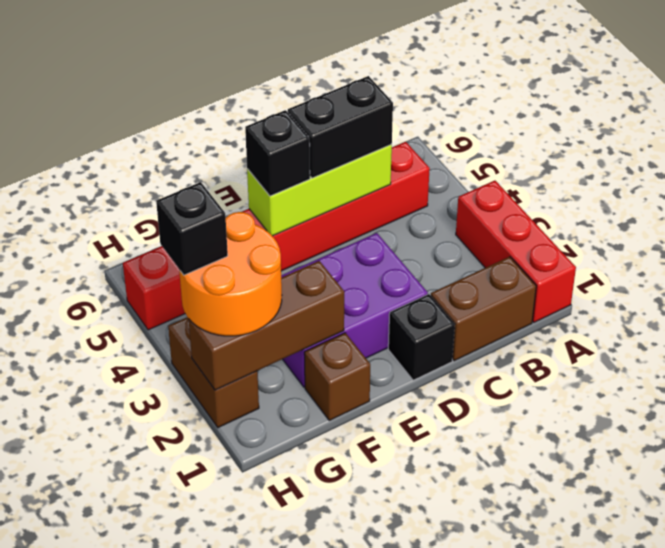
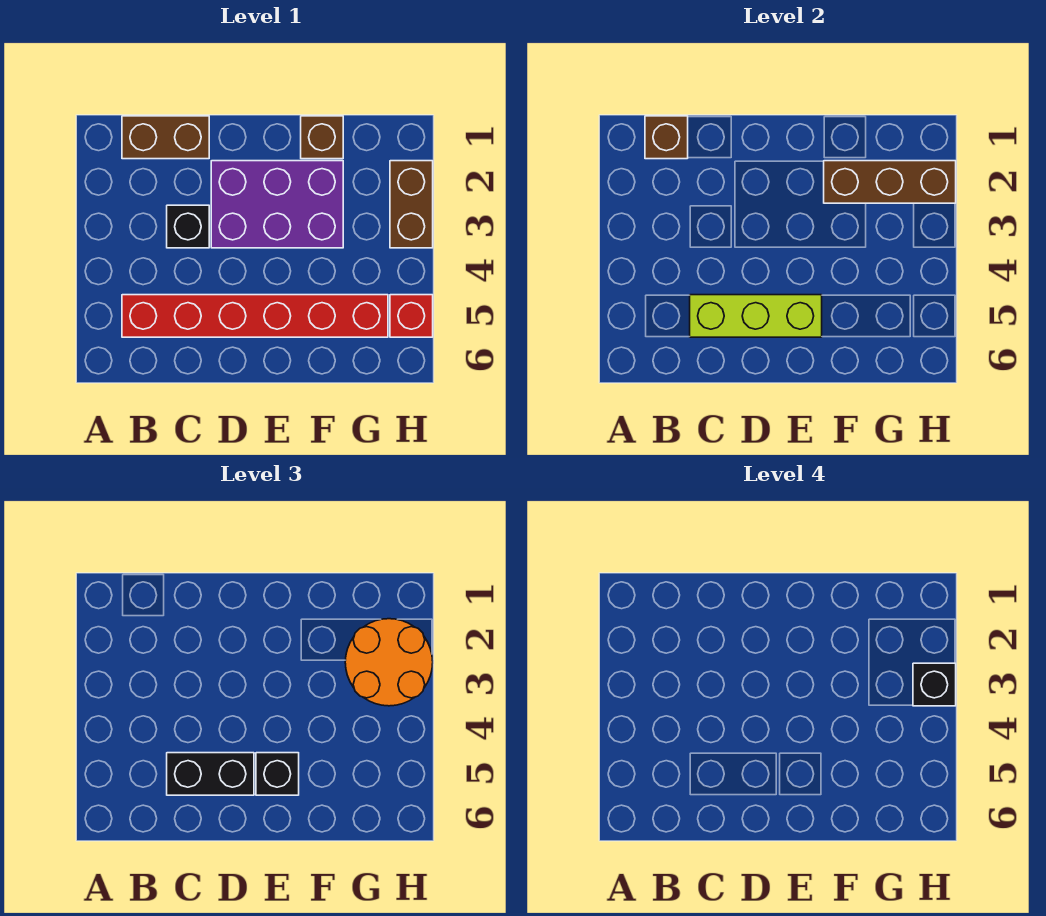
red brick A1:A3 level 1 -> none
none -> brown brick B1 level 2
black brick D1 level 1 -> black brick C3 level 1

